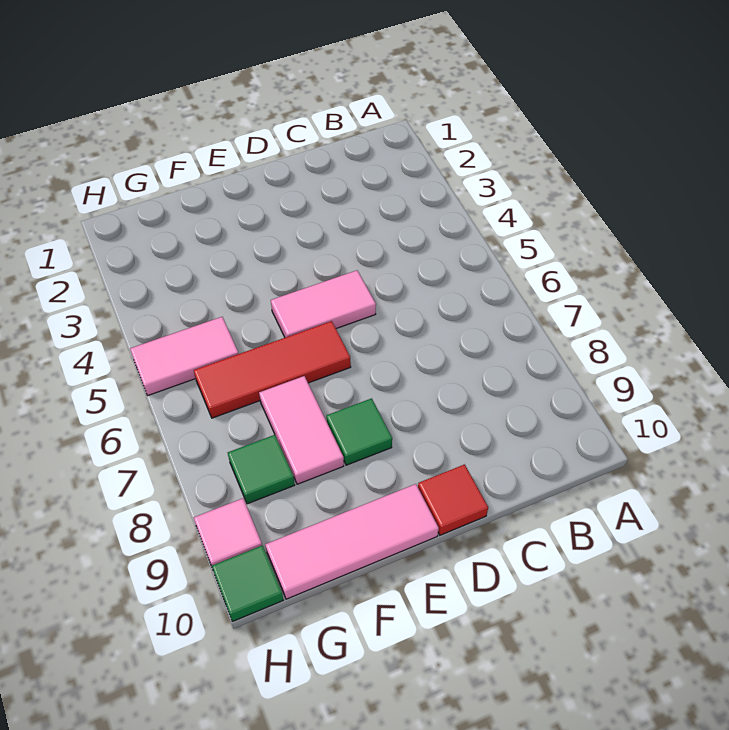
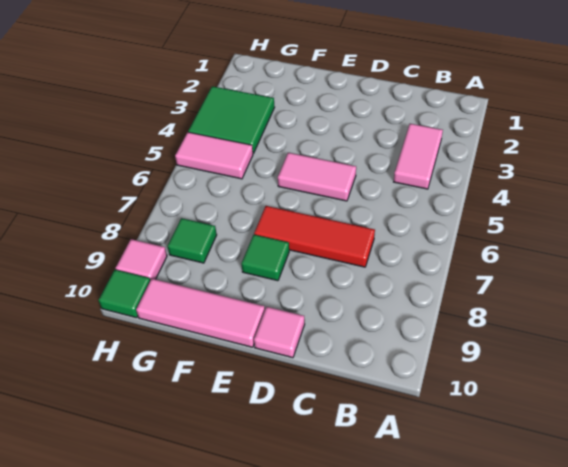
red tile D10 level 1 -> pink tile D10 level 1
red tile E6:G6 level 1 -> red tile C7:E7 level 1
pink tile F7:F8 level 1 -> pink tile B3:B4 level 1
none -> green tile G3:H4 level 1

